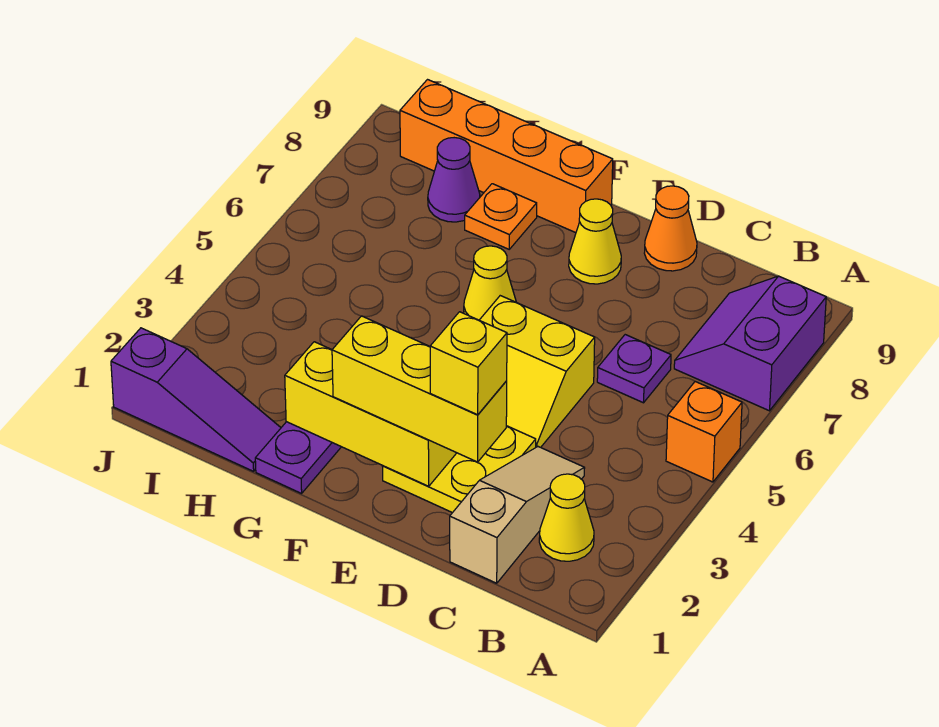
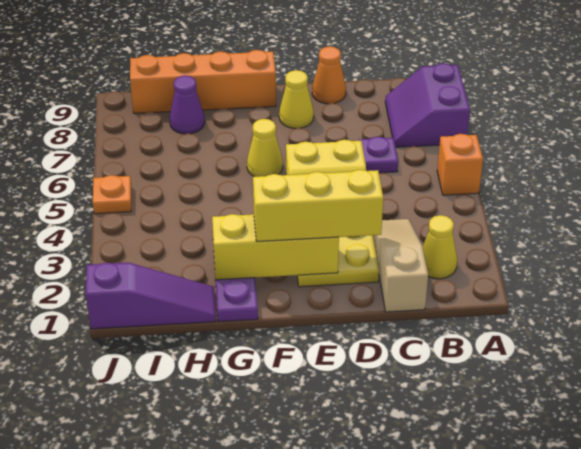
yellow brick D2 level 4 -> none
orange plate G8 level 1 -> orange plate J5 level 1

